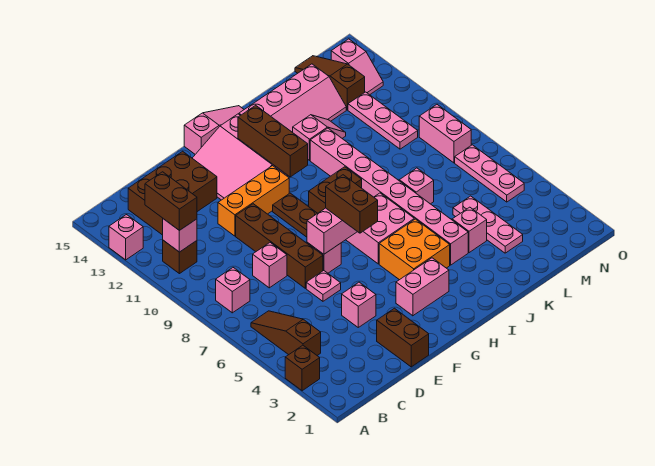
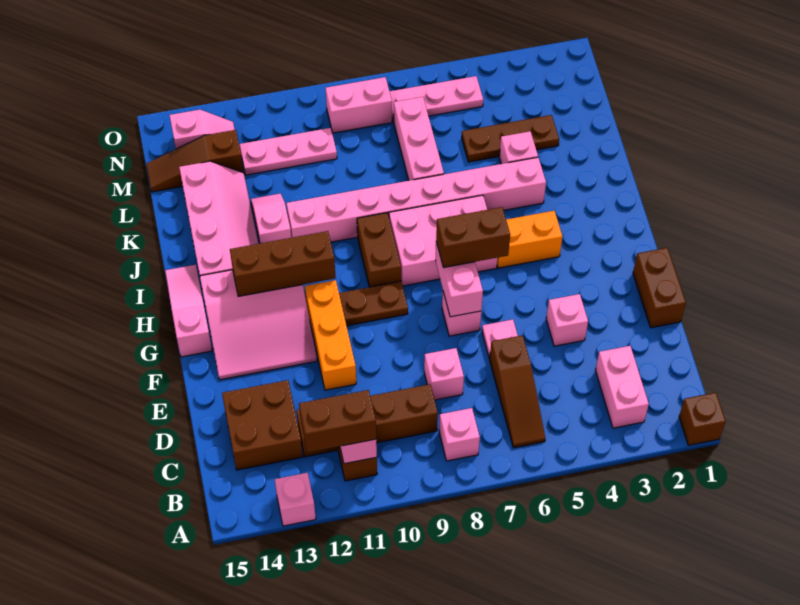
brown brick A3 level 1 -> brown brick A1 level 1
brown slope B4:B6 level 1 top 4 -> brown slope B6:D6 level 1 top D
brown brick C13:E14 level 1 -> brown brick C13:D14 level 1
brown brick E1:E2 level 1 -> brown brick E1:F1 level 1
brown brick E7:E10 level 1 -> brown brick C9:C12 level 1
pink brick G3:H3 level 1 -> pink brick B3:C3 level 1
orange brick H4:I5 level 1 -> orange brick H4:H5 level 1
pink brick H6:I7 level 1 -> pink brick H6:I8 level 1
pink brick K7 level 1 -> pink brick K7:M7 level 1
pink plate L3:L5 level 1 -> brown plate L3:L5 level 1

